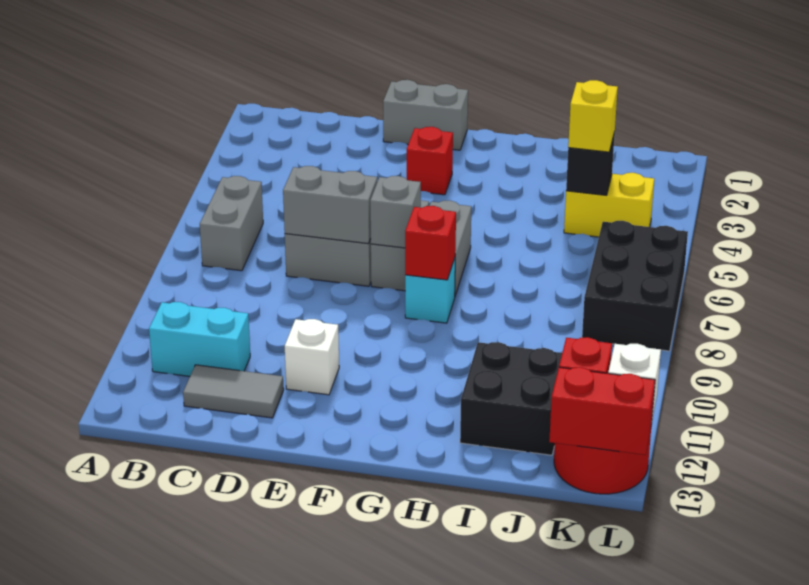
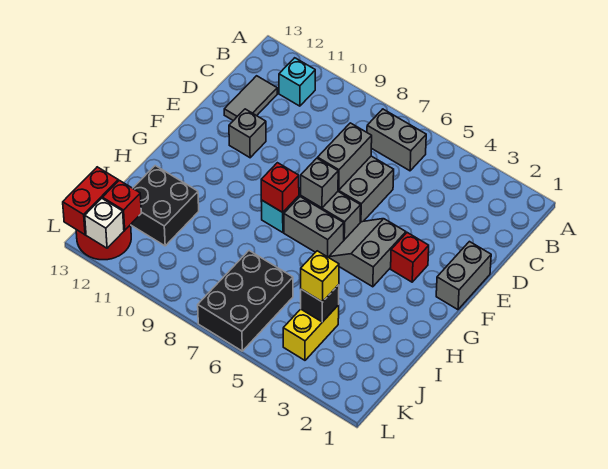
cyan brick B11:C11 level 1 -> cyan brick B11 level 1
white brick E11 level 1 -> grey brick E11 level 1
none -> grey slope F4:G5 level 1 top 4
black brick K6:L8 level 1 -> black brick J6:L7 level 1

